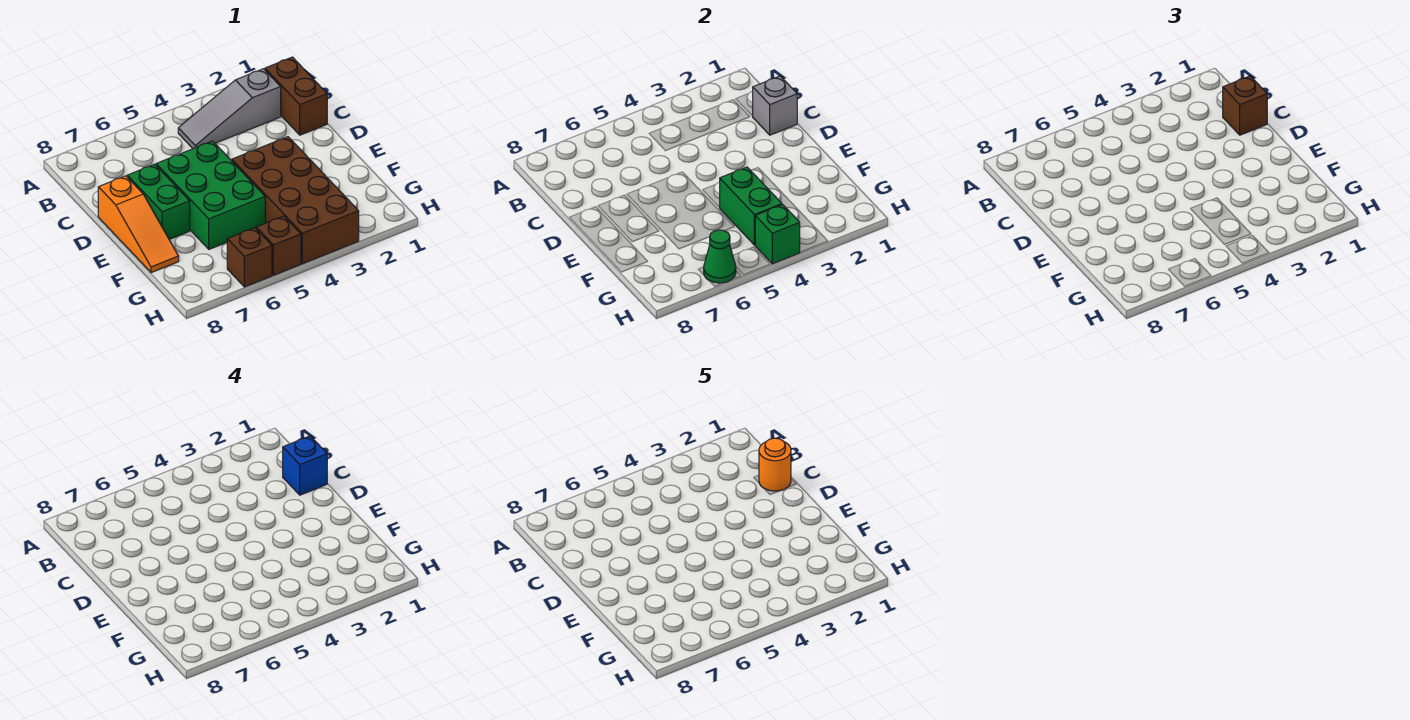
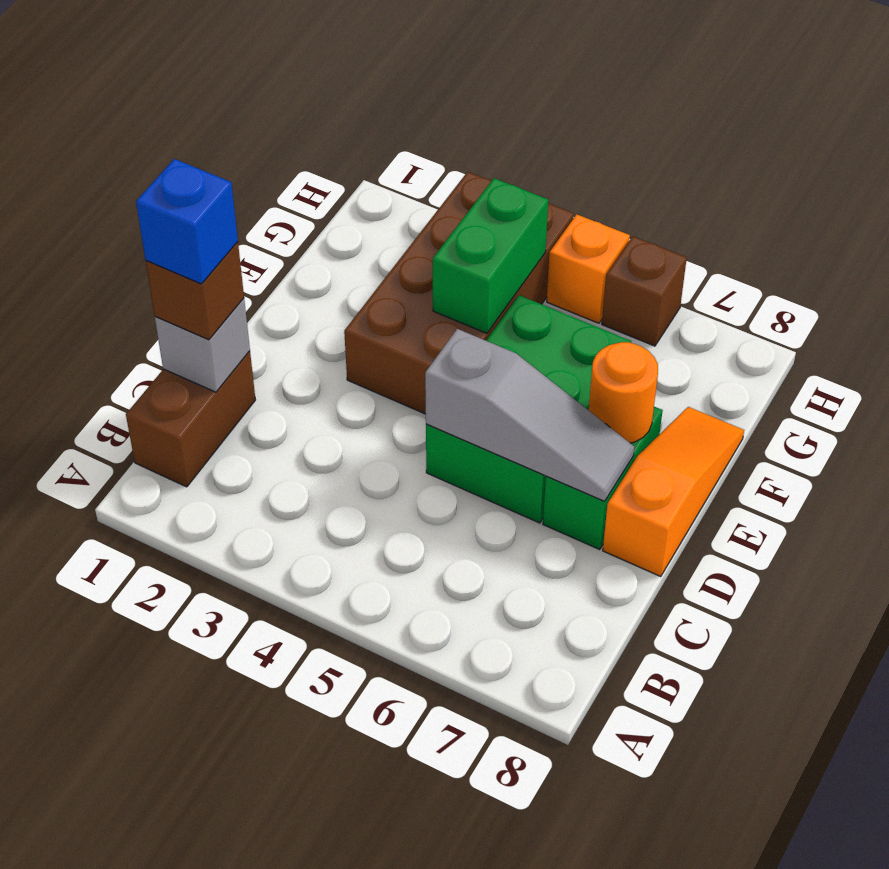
grey slope B2:B4 level 1 top 2 -> grey slope D5:D7 level 2 top 5
orange round brick C1 level 5 -> orange round brick E7 level 2
green brick H4 level 2 -> none
brown brick H5 level 1 -> orange brick H5 level 1
green cone H6 level 2 -> none

